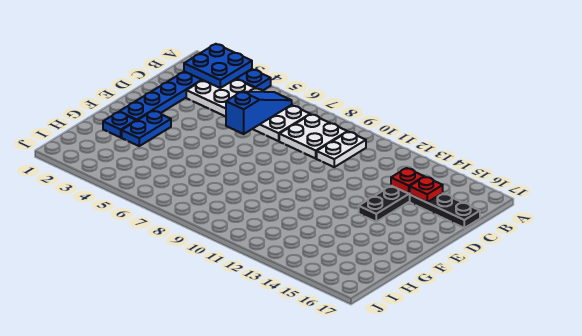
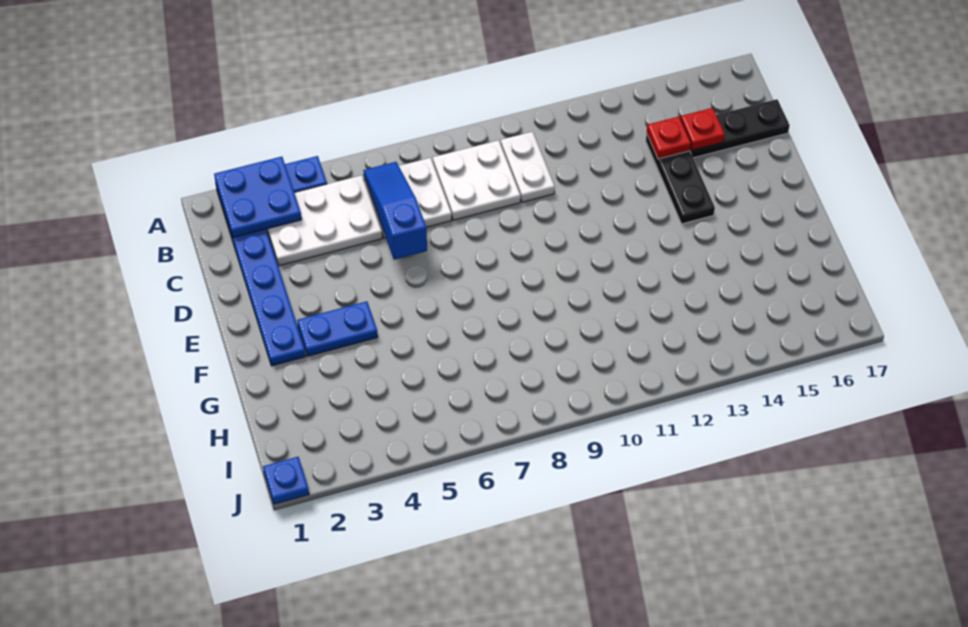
blue plate F3:G3 level 1 -> blue plate F3:F4 level 1
blue plate G2 level 1 -> blue plate J1 level 1

